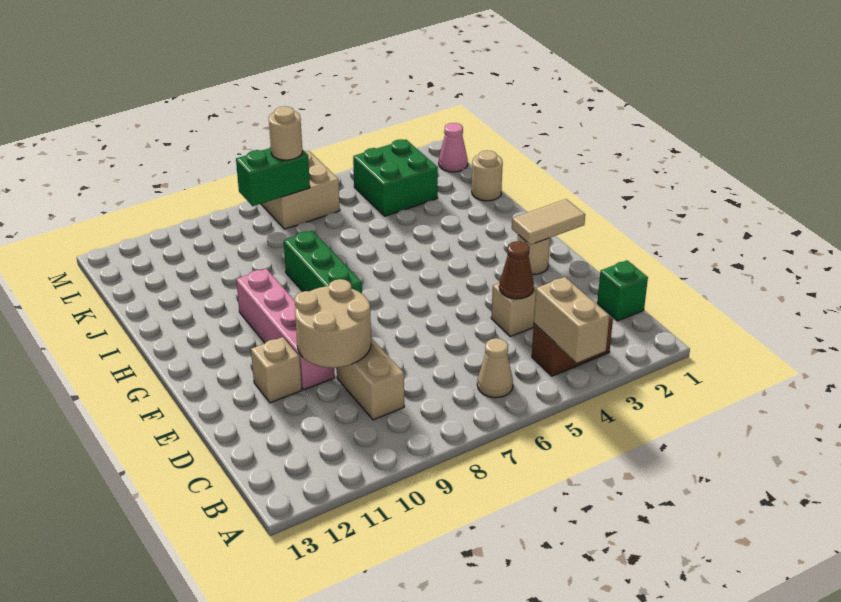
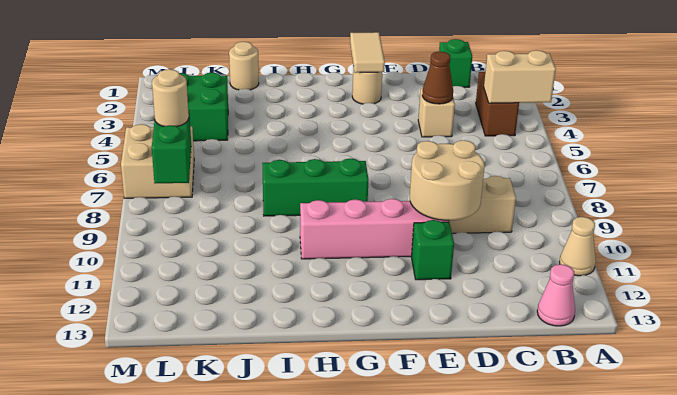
tan cone B6 level 1 -> tan cone A11 level 1
tan brick E11 level 1 -> green brick E11 level 1
pink cone L1 level 1 -> pink cone B13 level 1

